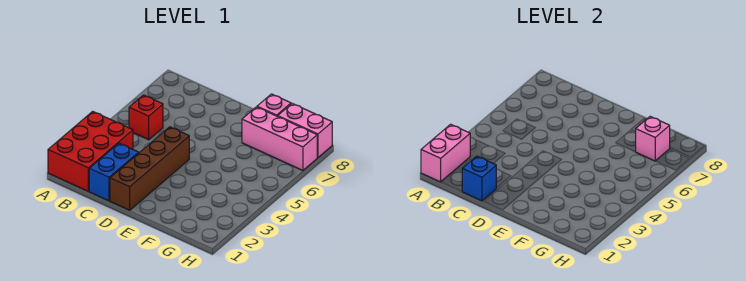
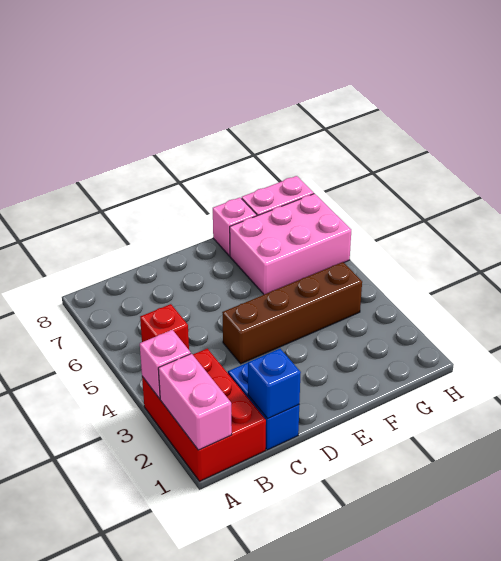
brown brick D1:D4 level 1 -> brown brick D4:G4 level 1
pink brick F7:H7 level 1 -> pink brick F6:H7 level 1
pink brick G7 level 2 -> pink brick A3 level 2

